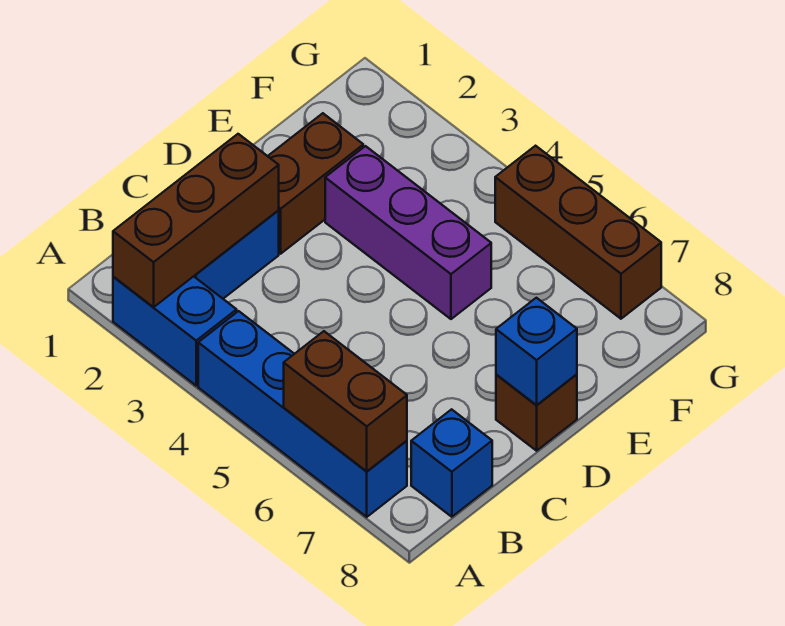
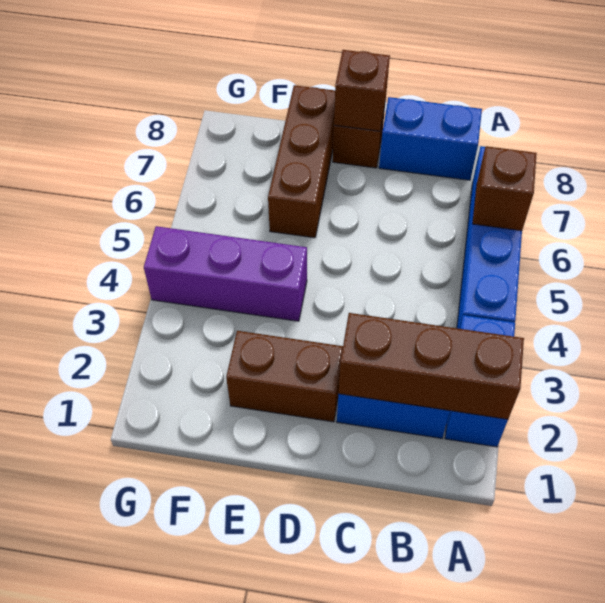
brown brick A6:A7 level 2 -> brown brick A6 level 2
blue brick B8 level 1 -> blue brick B8:C8 level 1
blue brick D8 level 2 -> brown brick D8 level 2
purple brick E3:E5 level 1 -> purple brick E4:G4 level 1
brown brick G5:G7 level 1 -> brown brick E6:E8 level 1

